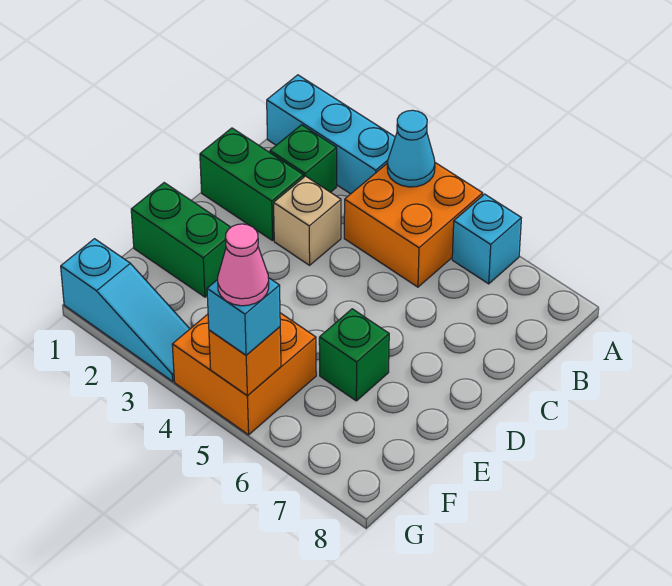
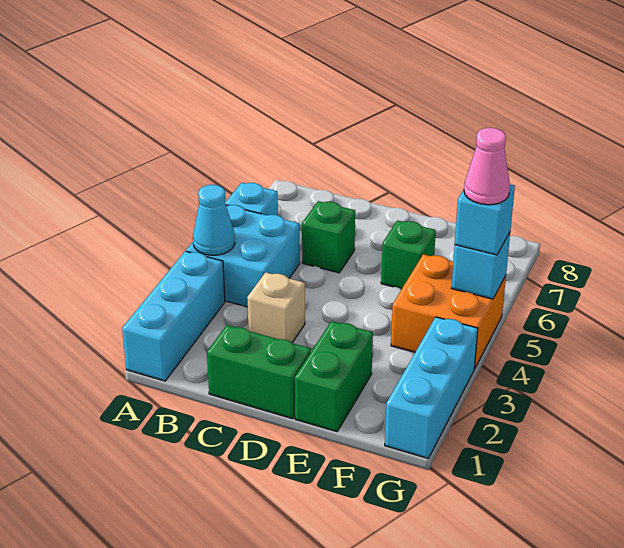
orange brick A4:B5 level 1 -> cyan brick A4:B5 level 1
green brick B2 level 1 -> green brick C6 level 1
green brick C1:C2 level 1 -> green brick C1:D1 level 1
cyan slope G1:G3 level 1 top 1 -> cyan brick G1:G3 level 1
orange brick G5 level 2 -> cyan brick G5 level 2

